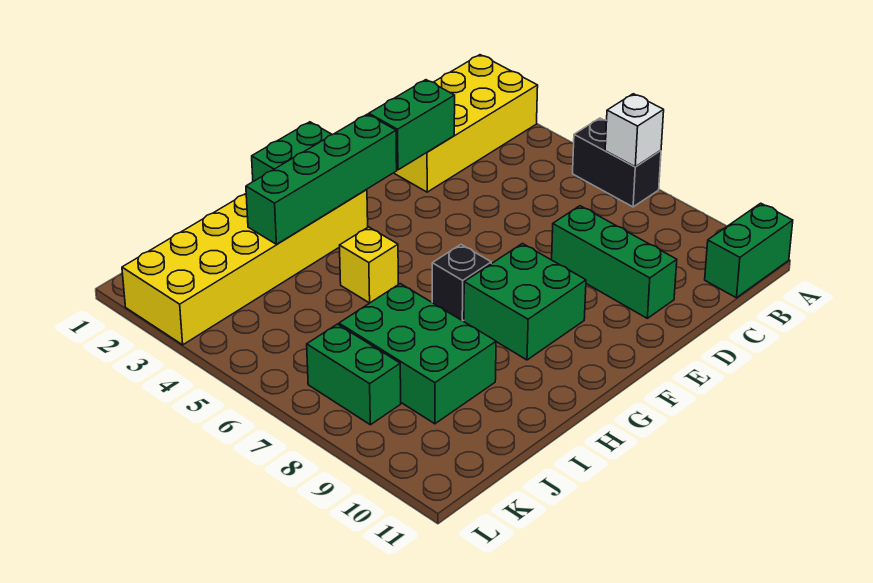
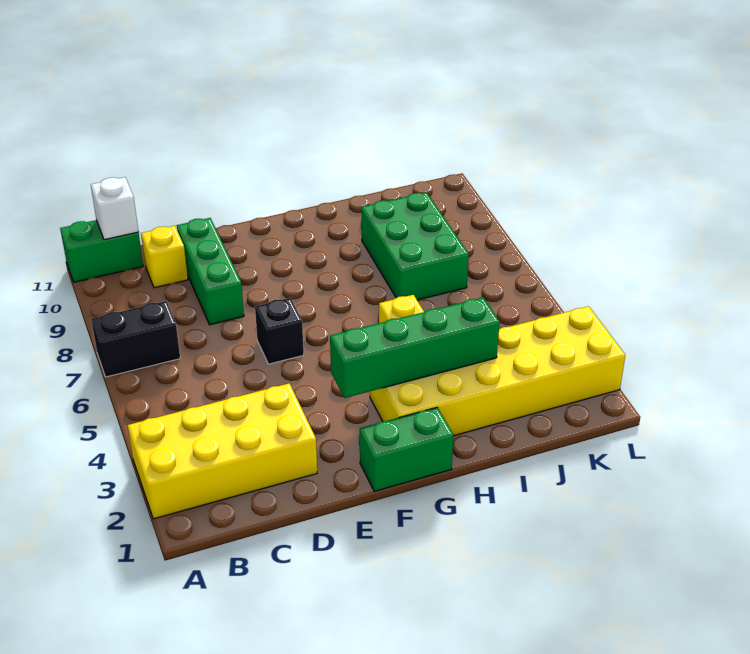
black brick A6:A7 level 1 -> black brick A7:B7 level 1
white brick A7 level 2 -> white brick B11 level 2
none -> yellow brick C10 level 1
green brick D3:E3 level 2 -> none
green brick F8:G9 level 1 -> none
black brick G7 level 1 -> black brick E6 level 1
green brick K7:K8 level 1 -> none

